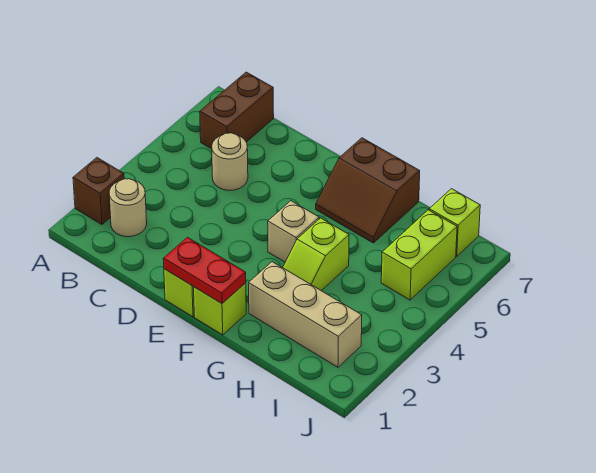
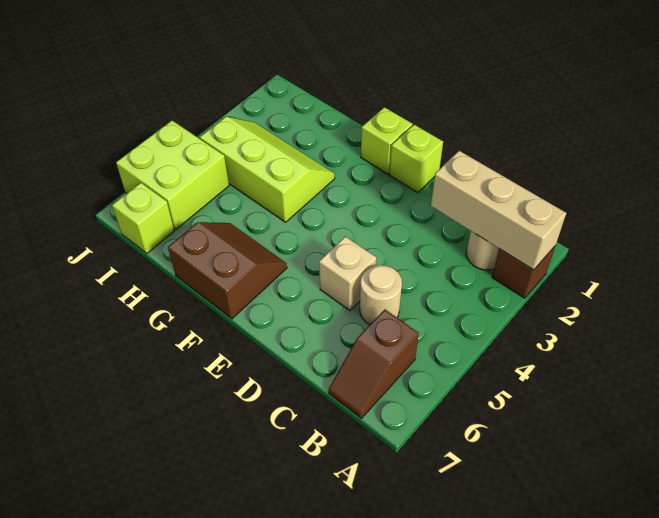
brown brick B6:B7 level 1 -> brown slope B6:B7 level 1 top 6
red plate E1:F1 level 2 -> none
tan brick F4 level 1 -> tan brick D5 level 1
tan brick G2:I2 level 1 -> tan brick A2:C2 level 2
lime slope G3:G4 level 1 top 4 -> lime slope G3:I4 level 1 top 4
lime brick I5:I6 level 1 -> lime brick I5:J6 level 1

